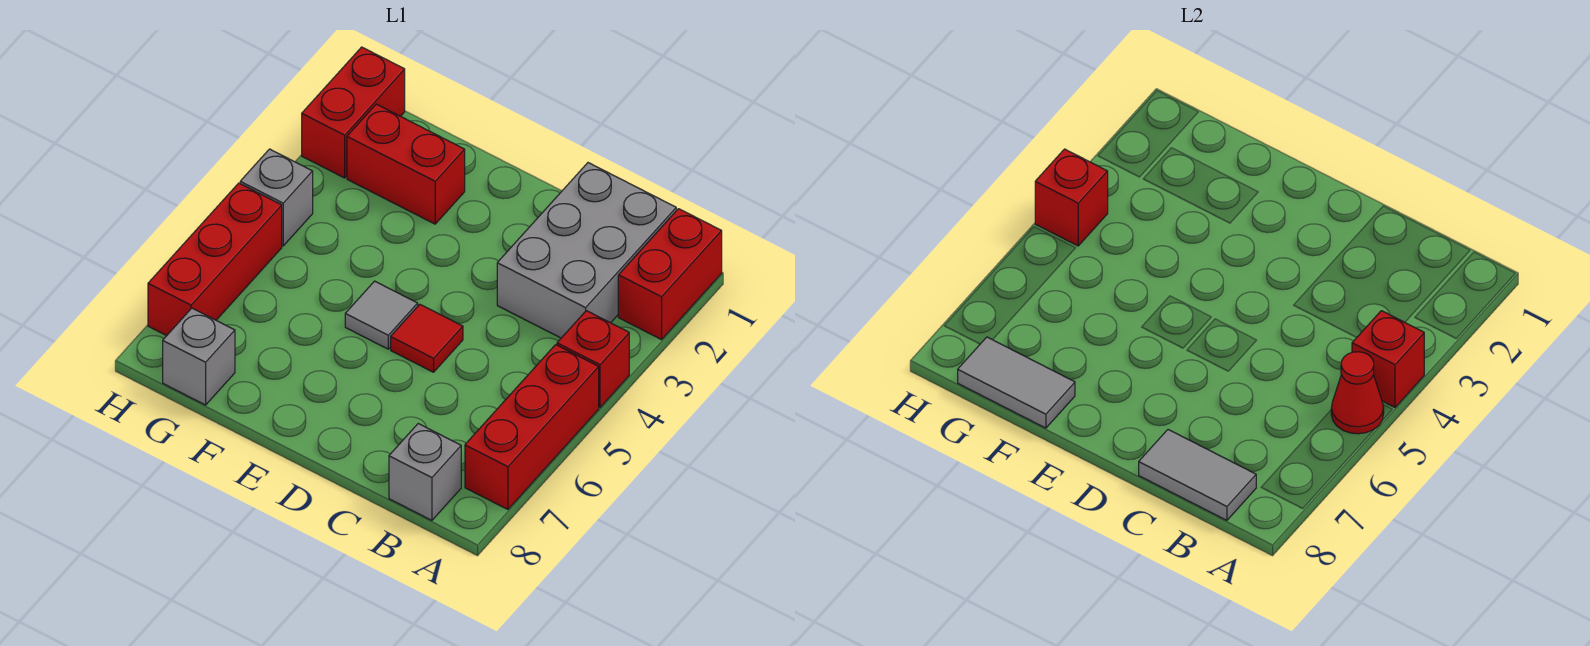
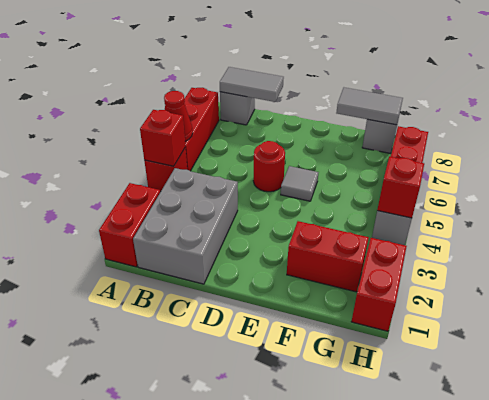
red tile D5 level 1 -> red round brick D5 level 1

